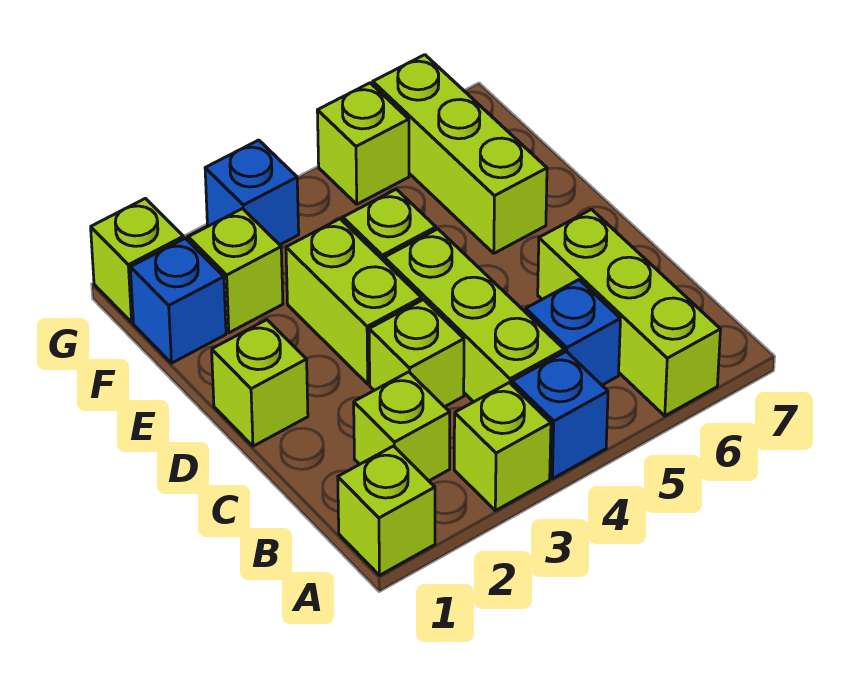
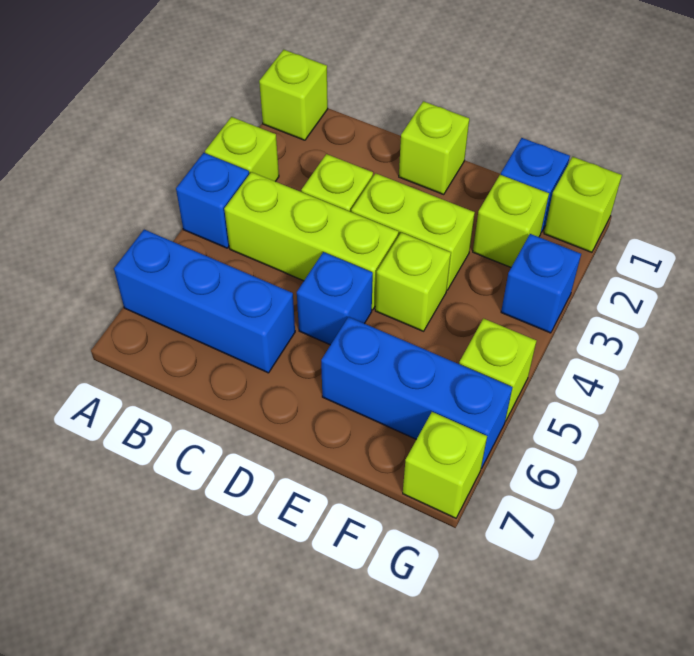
lime brick A6:C6 level 1 -> blue brick A6:C6 level 1
lime brick B2 level 1 -> lime brick G7 level 1
blue brick B5 level 1 -> blue brick D5 level 1
lime brick E6:G6 level 1 -> blue brick E6:G6 level 1

